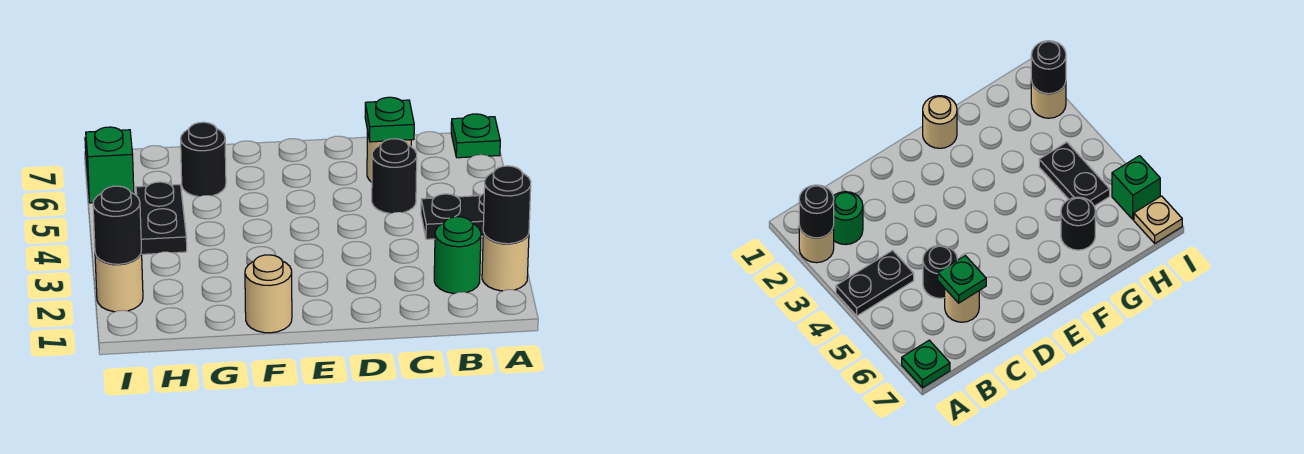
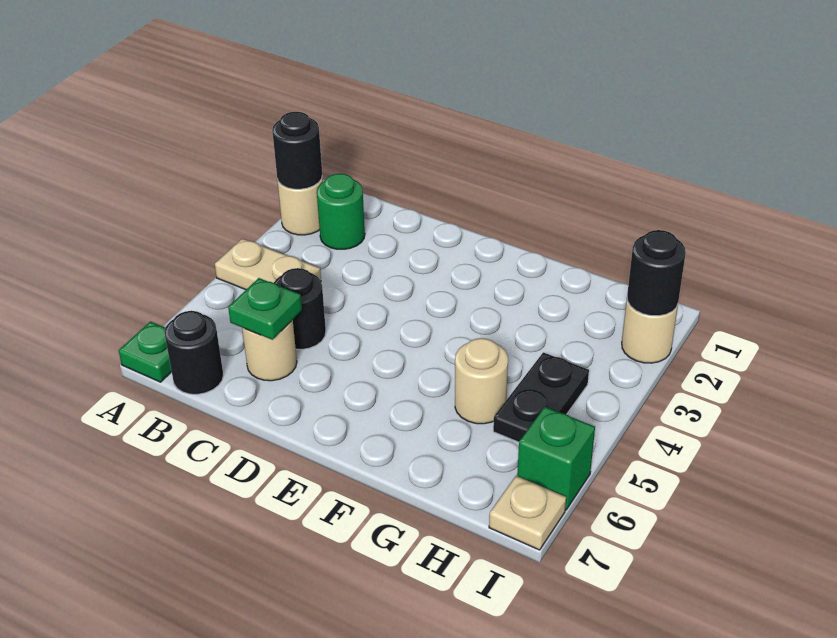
black plate A4:B4 level 1 -> tan plate A4:B4 level 1
tan round brick F1 level 1 -> tan round brick G5 level 1
black round brick G6 level 1 -> black round brick B7 level 1

